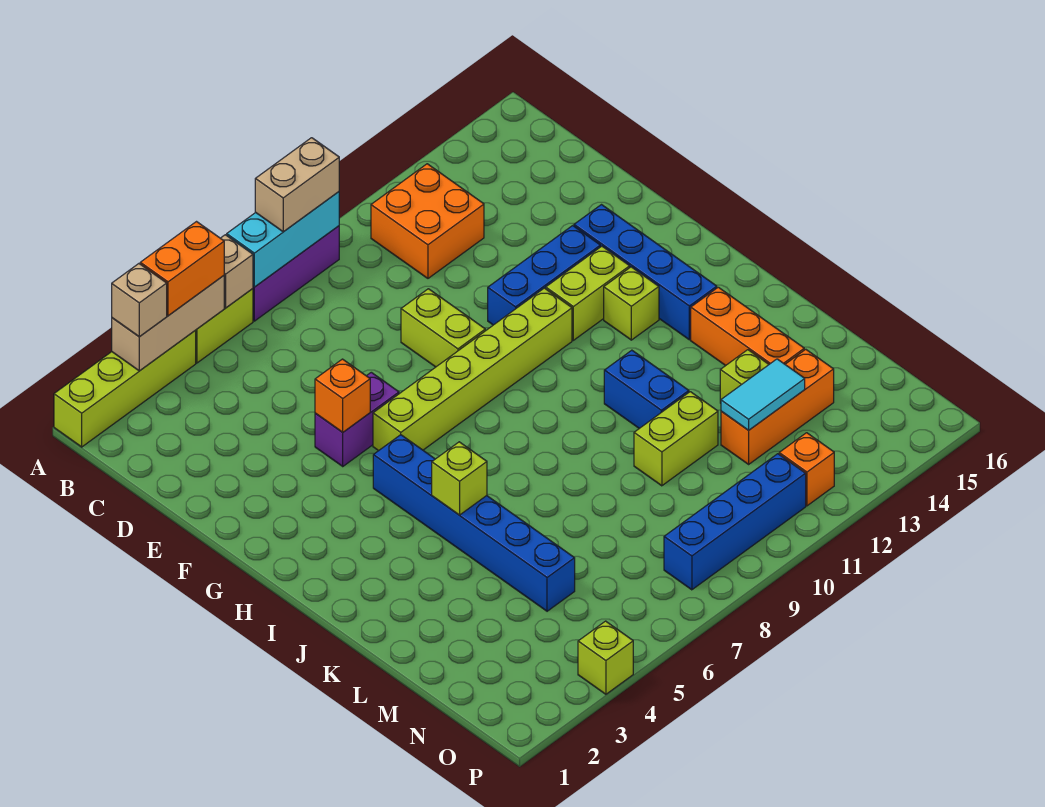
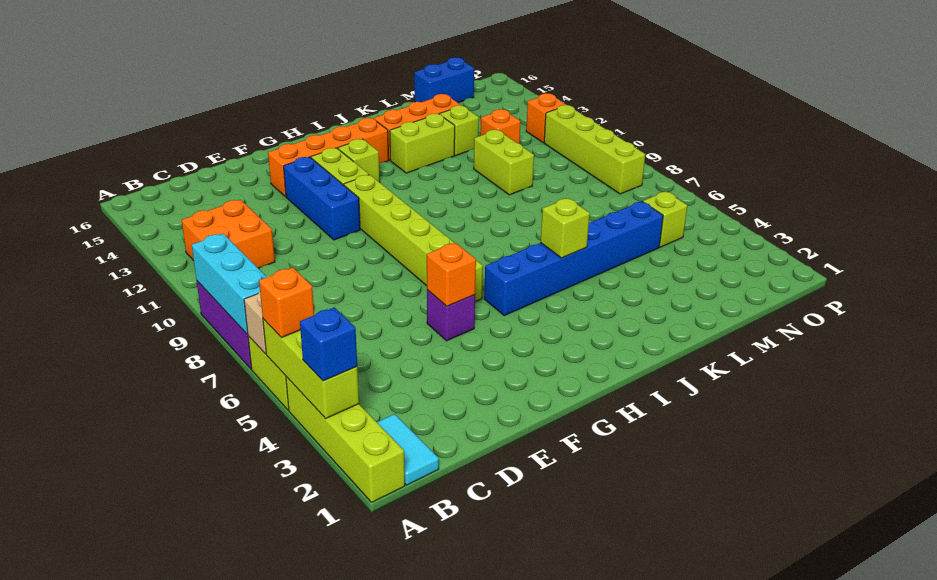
tan brick A3:A5 level 2 -> lime brick A3:A5 level 2
tan brick A3 level 3 -> blue brick A3 level 3
orange brick A4:A5 level 3 -> orange brick A5 level 3
tan brick A8:A9 level 3 -> none
lime brick E9:F9 level 1 -> lime brick J13:K13 level 1
purple brick F5:F6 level 1 -> purple brick F5 level 1
blue brick F14:I14 level 1 -> orange brick F14:I14 level 1
blue brick J11:K11 level 1 -> blue brick M16:N16 level 1
orange brick M12:M14 level 1 -> orange brick M12 level 1
cyan tile M12:M13 level 2 -> cyan tile B1:B2 level 1
blue brick O8:O11 level 1 -> lime brick O8:O11 level 1
lime brick P4 level 1 -> lime brick N5 level 1

